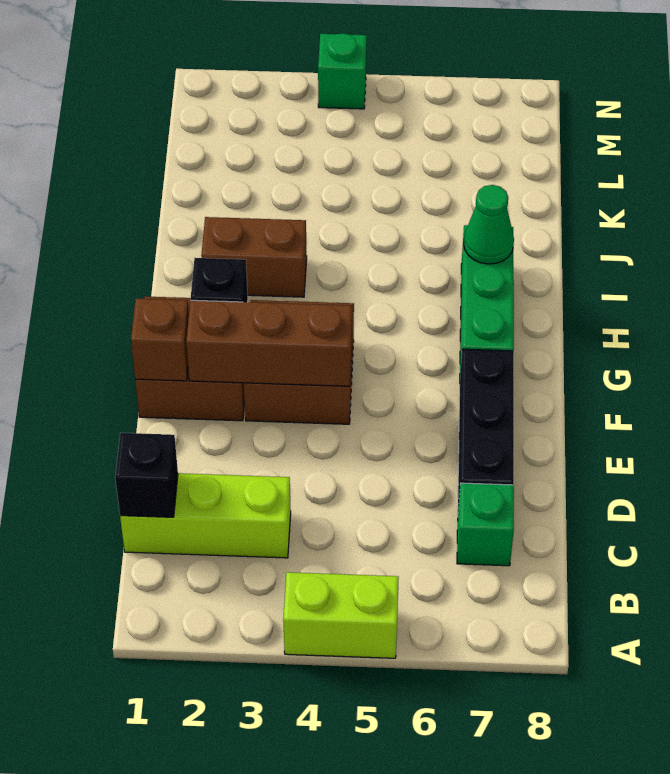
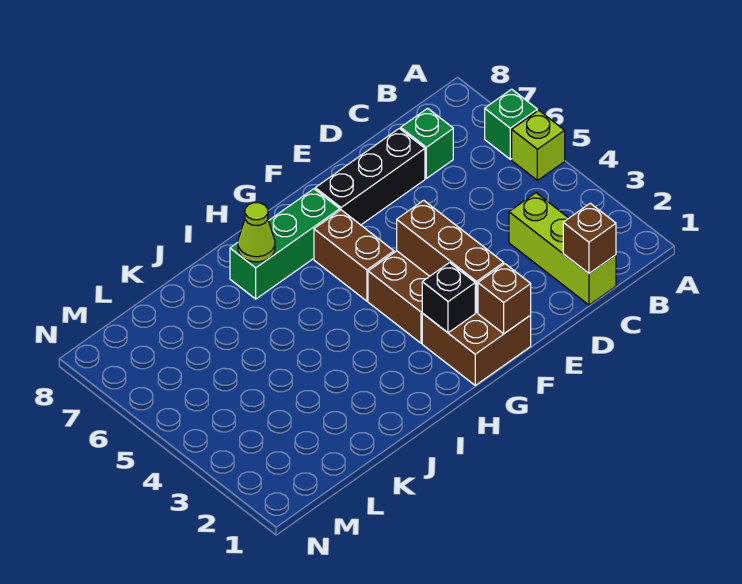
lime brick A4:A5 level 1 -> lime brick A5 level 1
black brick C1 level 2 -> brown brick C1 level 2
brown brick I2:I3 level 1 -> brown brick G5:G6 level 1
green cone I7 level 2 -> lime cone I7 level 2
green brick N4 level 1 -> green brick A6 level 1

